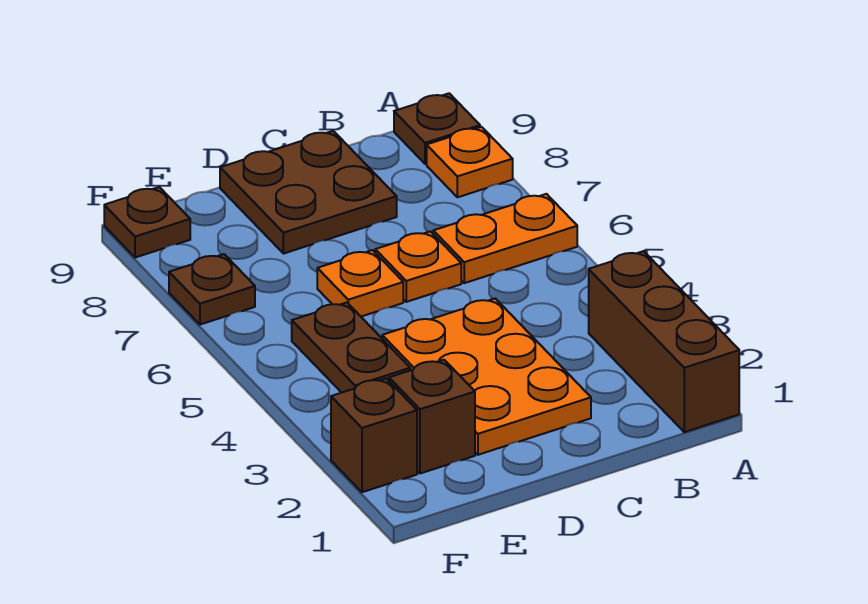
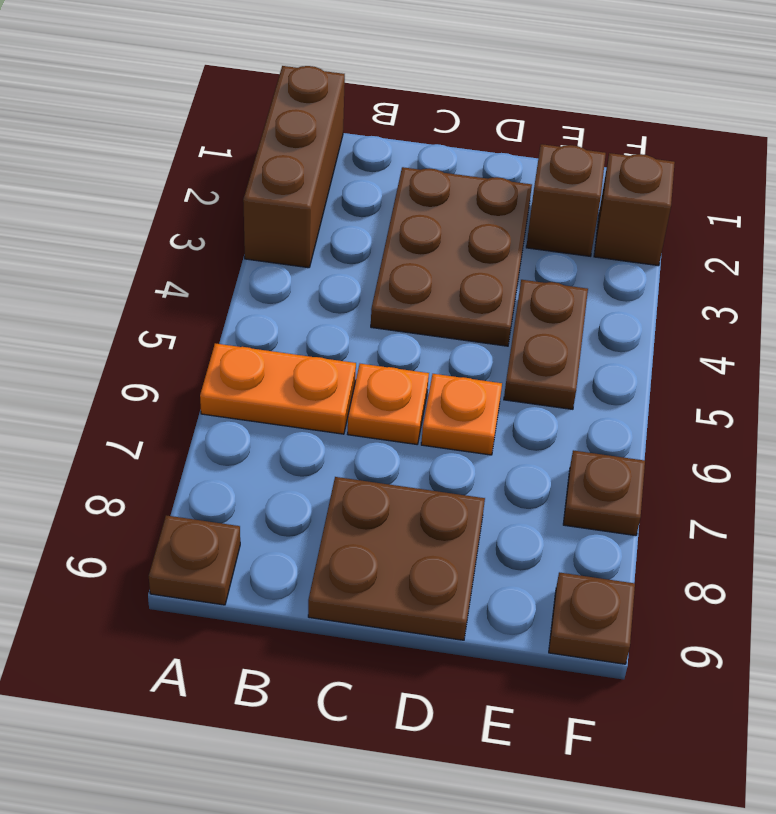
orange plate A8 level 1 -> none
orange plate C2:D4 level 1 -> brown plate C2:D4 level 1

